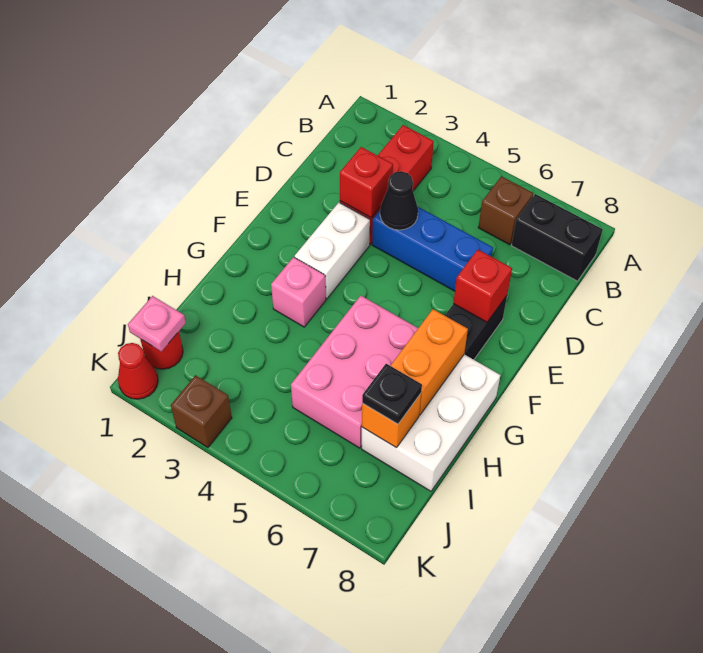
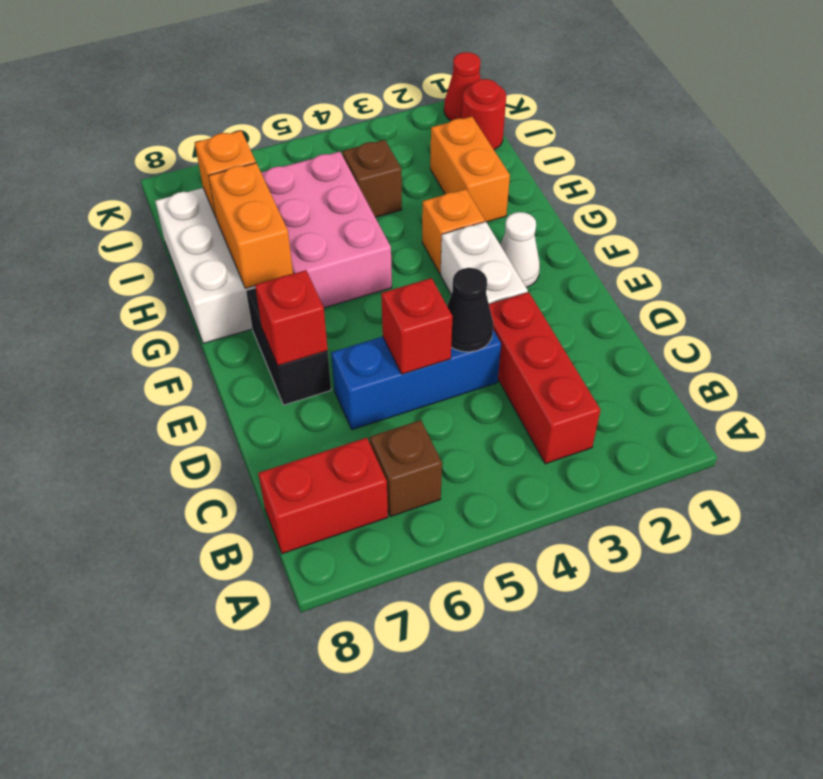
black brick B7:B8 level 1 -> red brick B7:B8 level 1
red brick D3 level 2 -> red brick D5 level 2
none -> white cone F2 level 1
pink brick G3 level 1 -> orange brick G3 level 1
none -> orange brick H2:I2 level 1
black plate I7 level 3 -> none
pink plate J1 level 2 -> none
brown brick K3 level 1 -> brown brick I4 level 1

